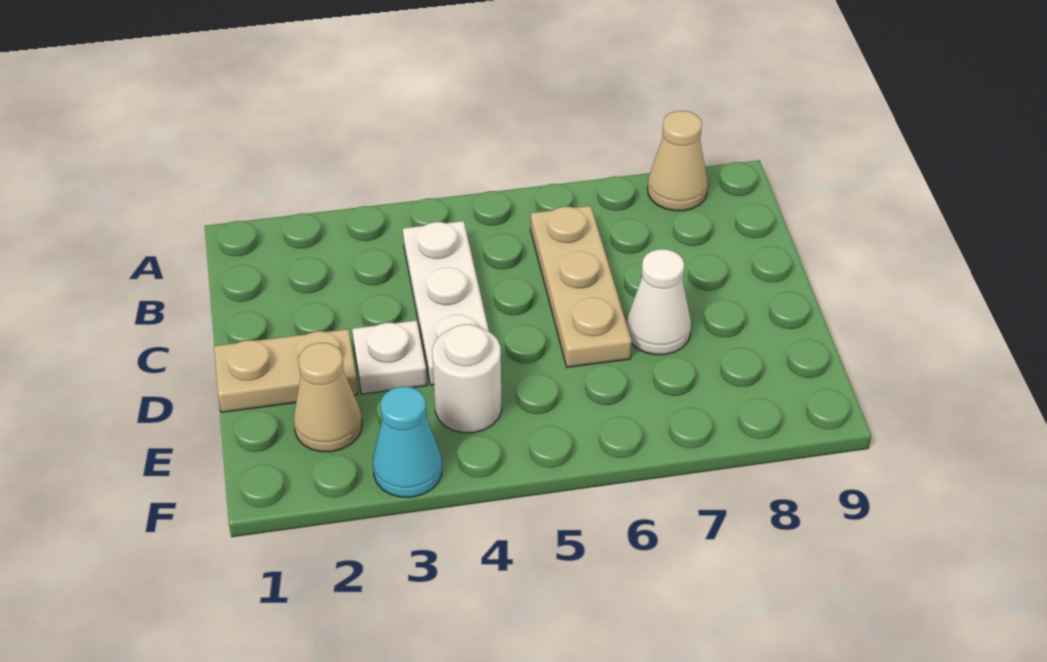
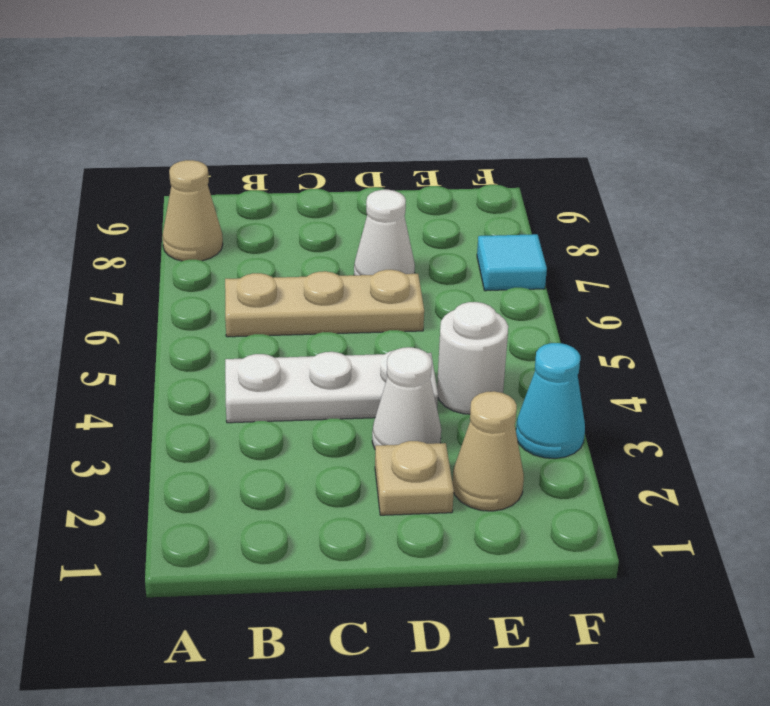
tan plate D1:D2 level 1 -> tan plate D2 level 1
white plate D3 level 1 -> white cone D3 level 1
none -> cyan tile F7 level 1

